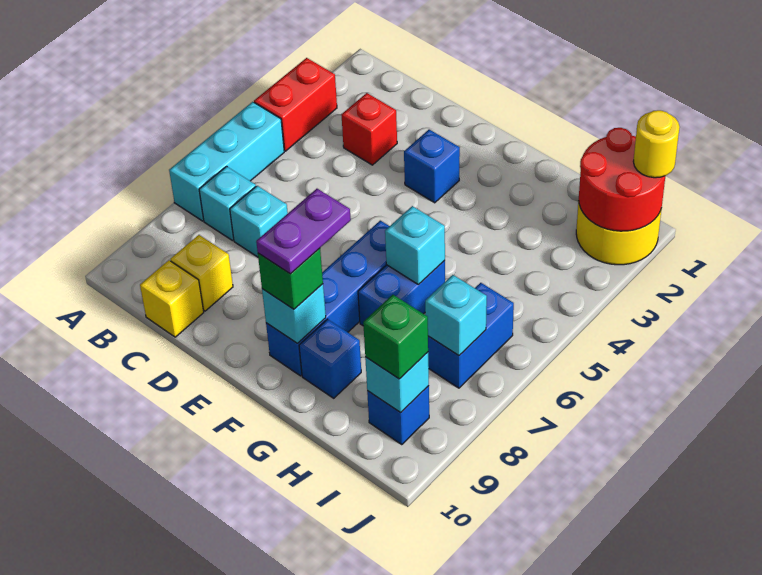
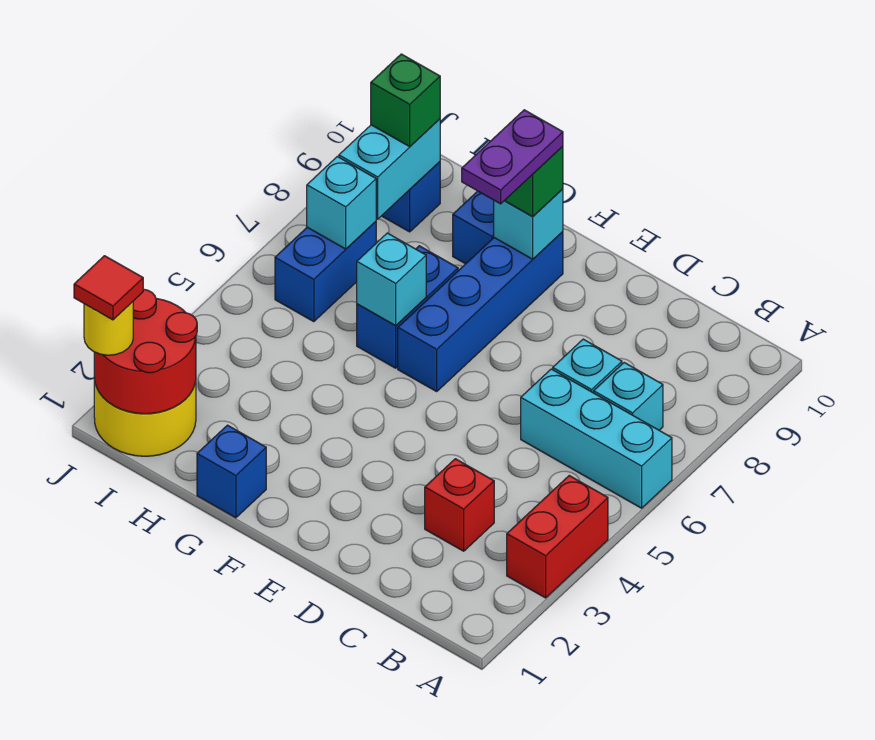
cyan brick A5:A7 level 1 -> cyan brick A6:C6 level 1
yellow brick C9 level 1 -> none
yellow brick C10 level 1 -> none
blue brick E3 level 1 -> blue brick G1 level 1
cyan brick I9 level 2 -> cyan brick I8:I9 level 2
none -> red tile J1 level 4

